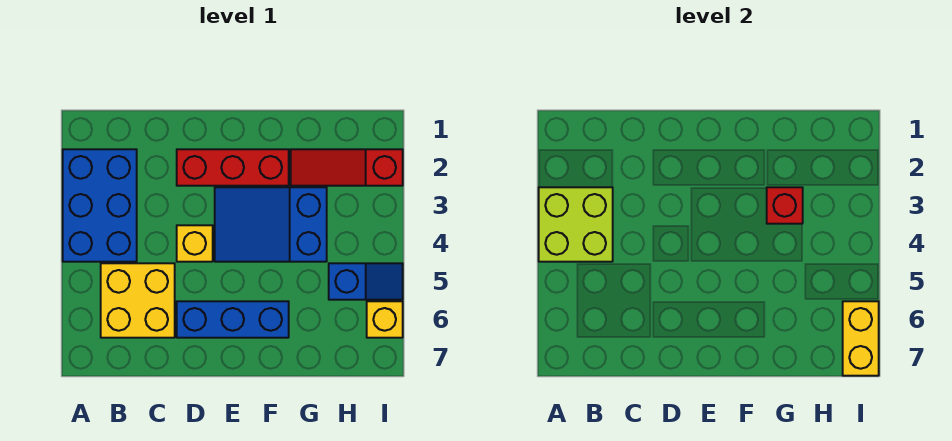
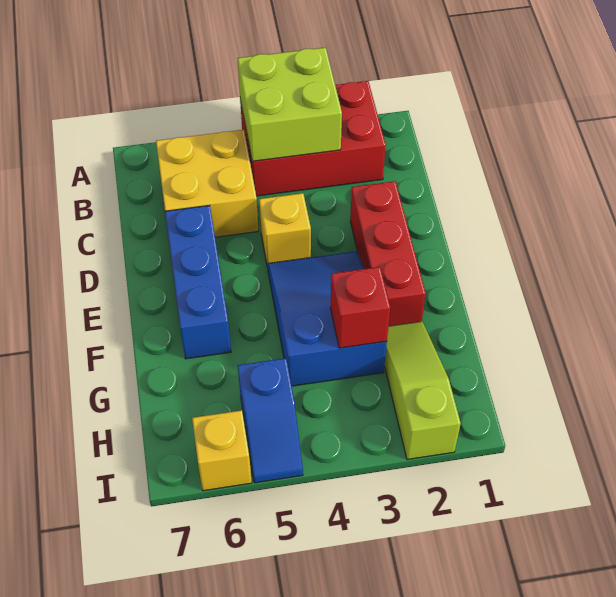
blue brick A2:B4 level 1 -> red brick A2:B4 level 1
red slope G2:I2 level 1 top I -> lime slope G2:I2 level 1 top I
yellow brick I6:I7 level 2 -> none

